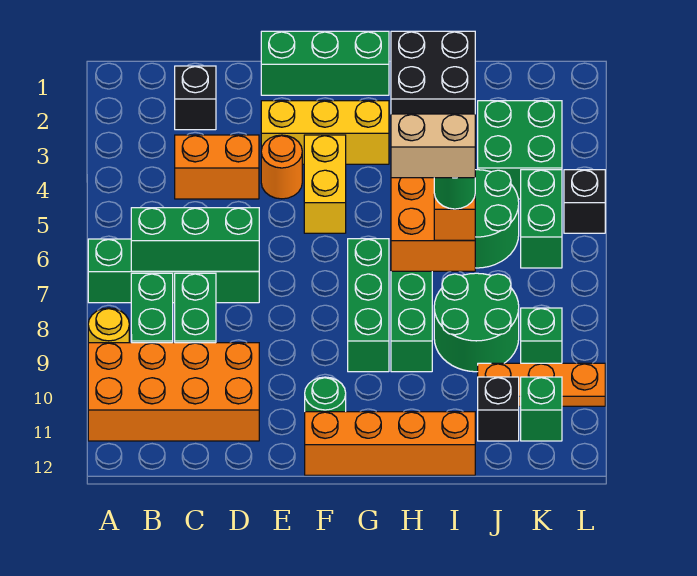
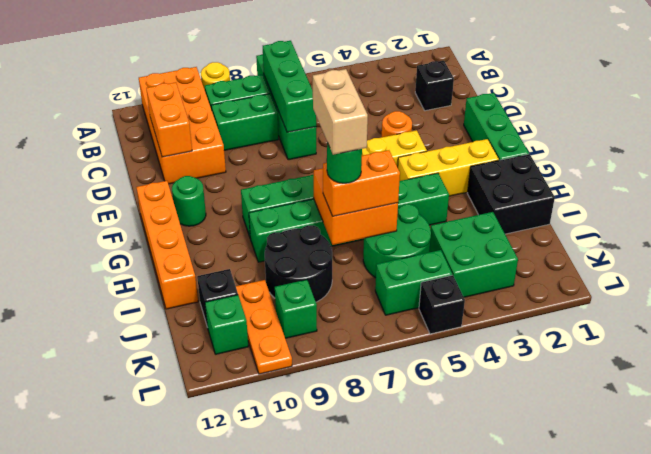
orange brick C4:D4 level 1 -> orange brick C11:D11 level 2
yellow brick E3:G3 level 1 -> yellow brick G2:G4 level 1
green round brick I8:J9 level 1 -> black round brick I8:J9 level 1

